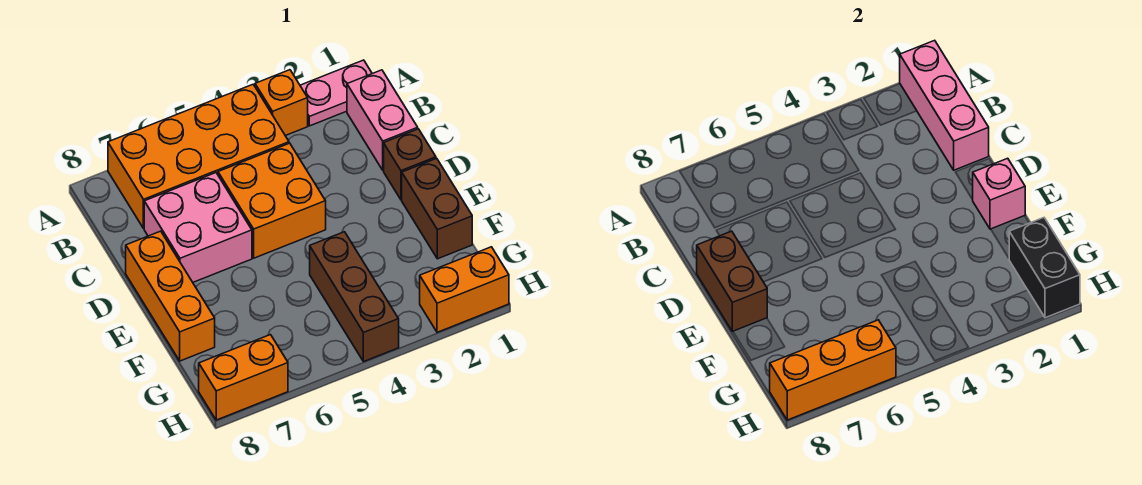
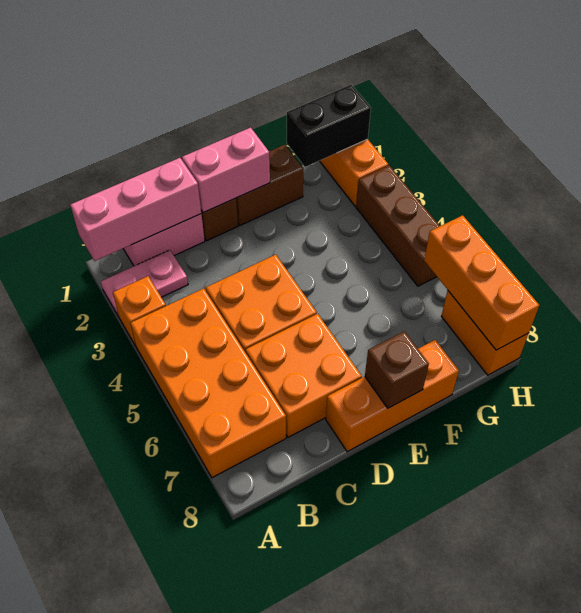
pink plate A1:A2 level 1 -> pink plate A2:B2 level 1
pink brick C6:D7 level 1 -> orange brick C6:D7 level 1
brown brick D8:E8 level 2 -> brown brick E8 level 2
pink brick E1 level 2 -> pink brick D1:E1 level 2
brown brick F4:H4 level 1 -> brown brick H3:H5 level 1

